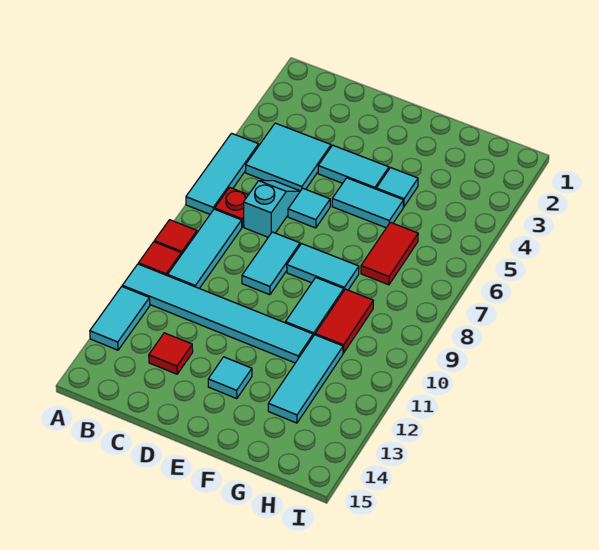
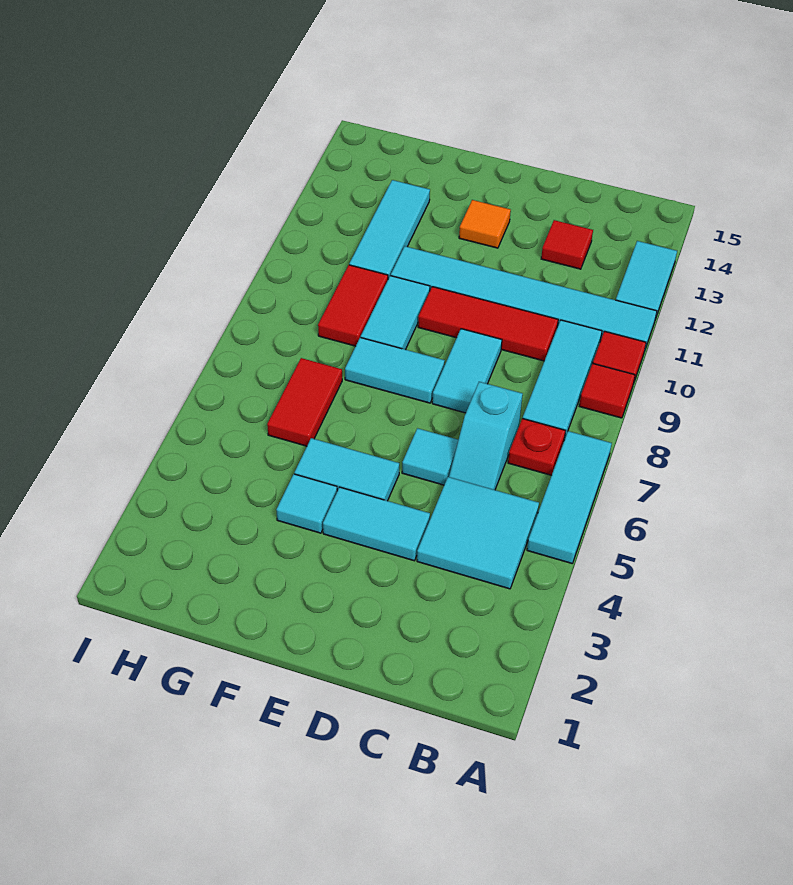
none -> red tile C10:E10 level 1
cyan tile E13 level 1 -> orange tile E13 level 1

